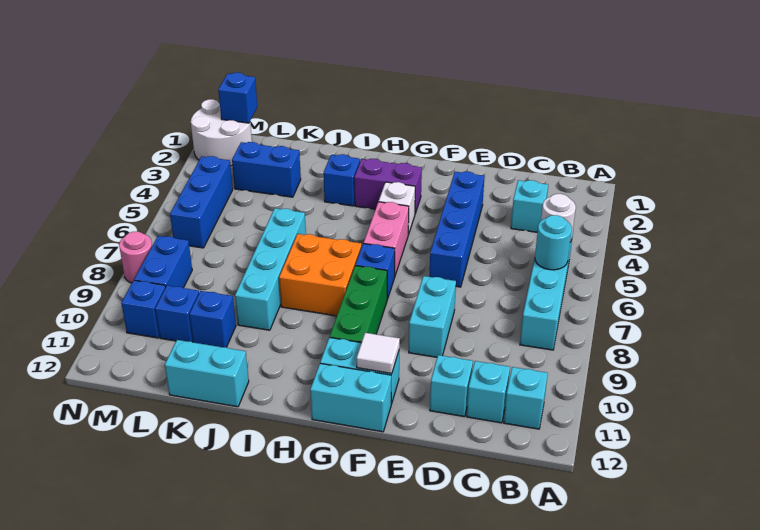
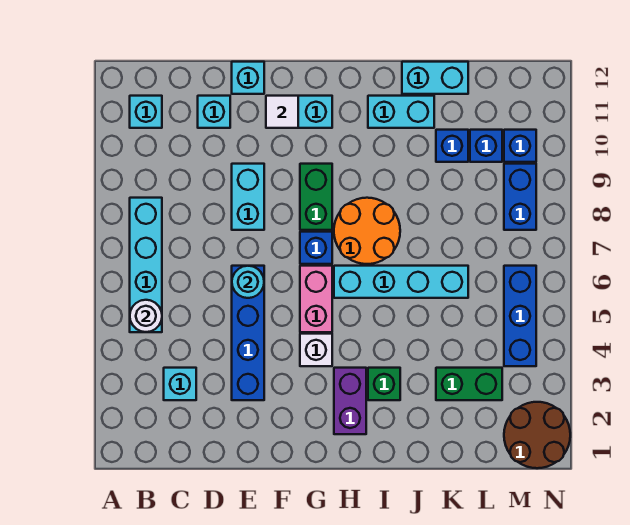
cyan round brick B6 level 2 -> cyan round brick E6 level 2
cyan brick C11 level 1 -> cyan brick E12 level 1
cyan brick F12:G12 level 1 -> cyan brick I11:J11 level 1
purple brick G3:H3 level 1 -> purple brick H2:H3 level 1
green brick G8:G10 level 1 -> green brick G8:G9 level 1
orange brick H7:I8 level 1 -> orange round brick H7:I8 level 1
blue brick I3 level 1 -> green brick I3 level 1
cyan brick J6:J9 level 1 -> cyan brick H6:K6 level 1
blue brick K3:L3 level 1 -> green brick K3:L3 level 1
white round brick M1:N2 level 1 -> brown round brick M1:N2 level 1
blue brick M1 level 2 -> none
pink round brick N8 level 1 -> none

